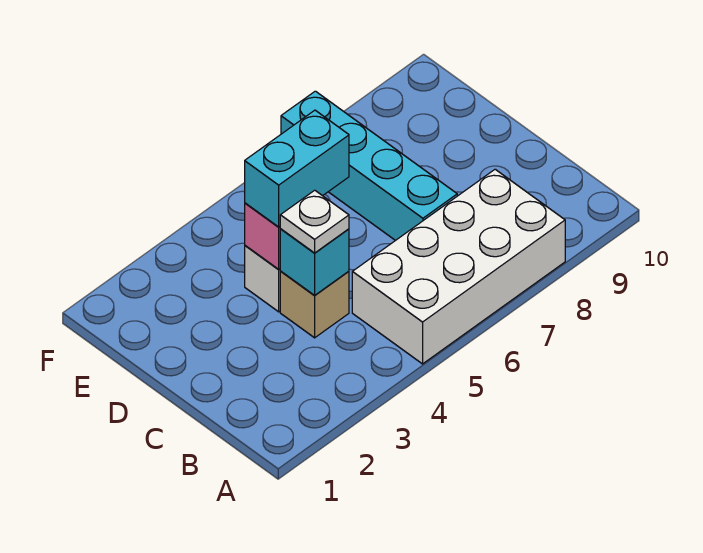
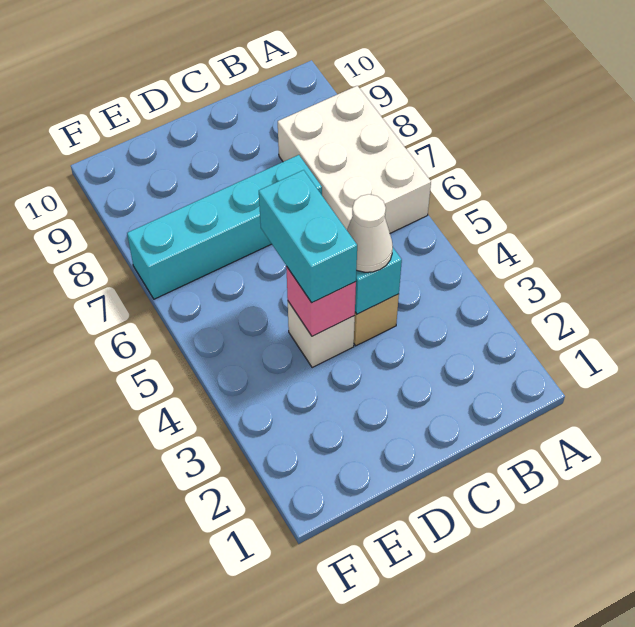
white brick A5:B8 level 1 -> white brick A6:B8 level 1
white plate C4 level 3 -> white cone C4 level 3

